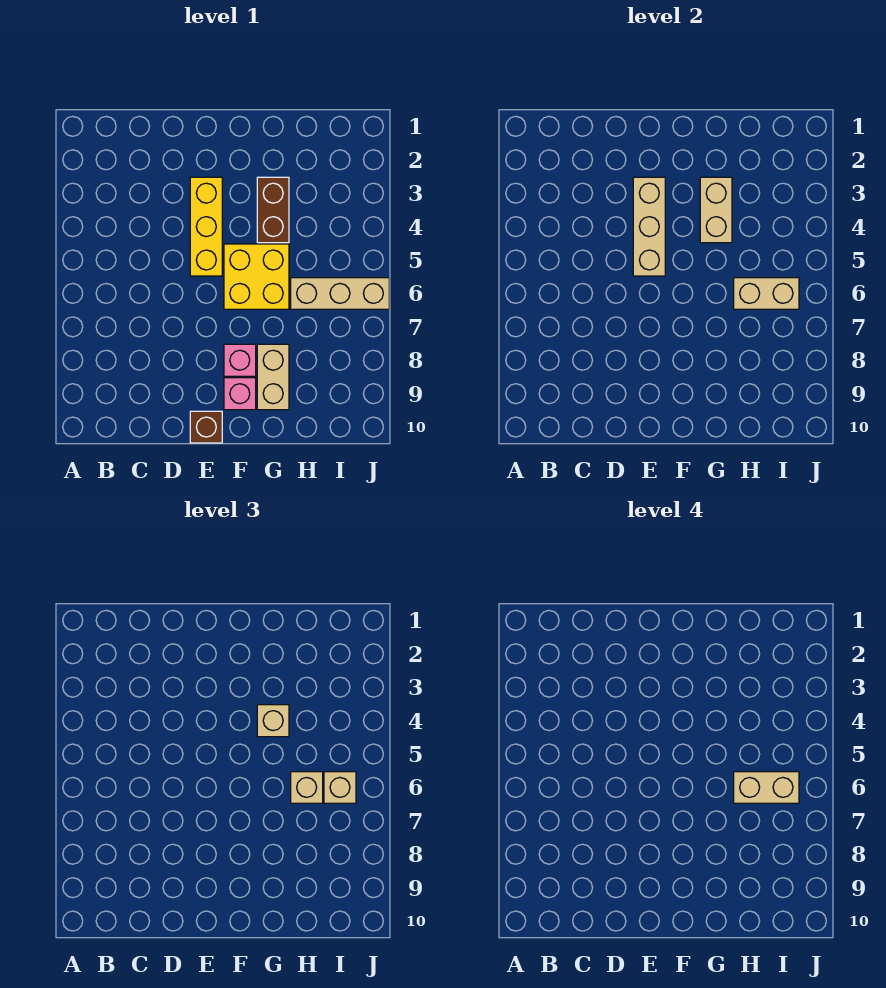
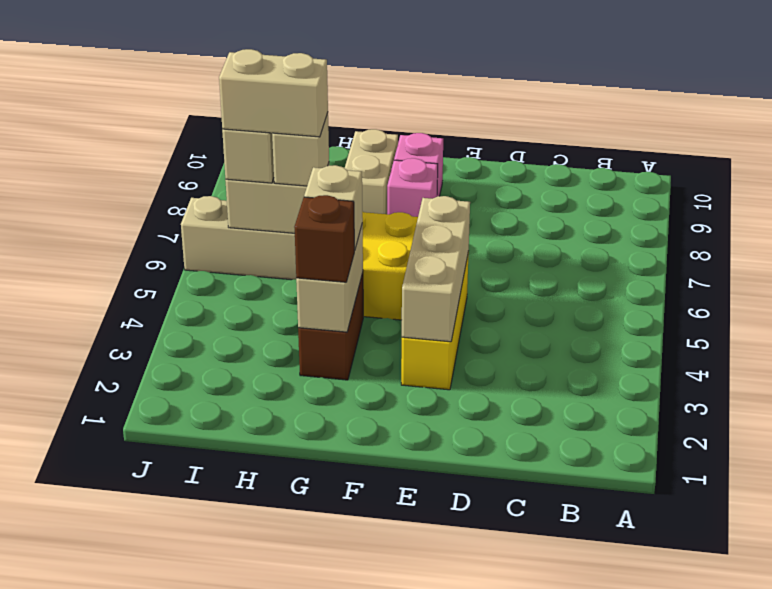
brown brick E10 level 1 -> brown brick G3 level 3

